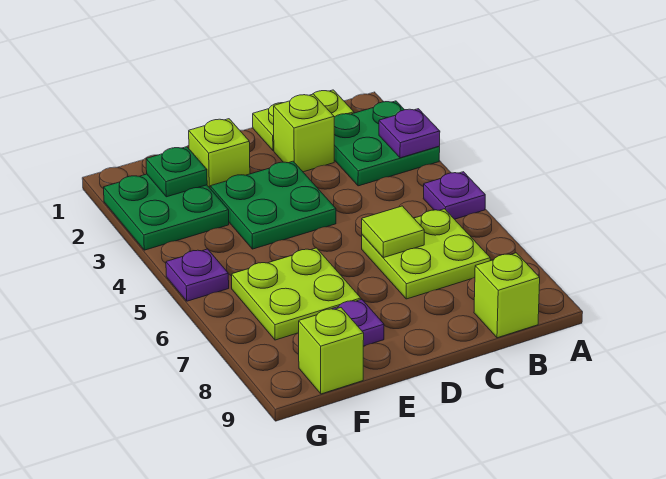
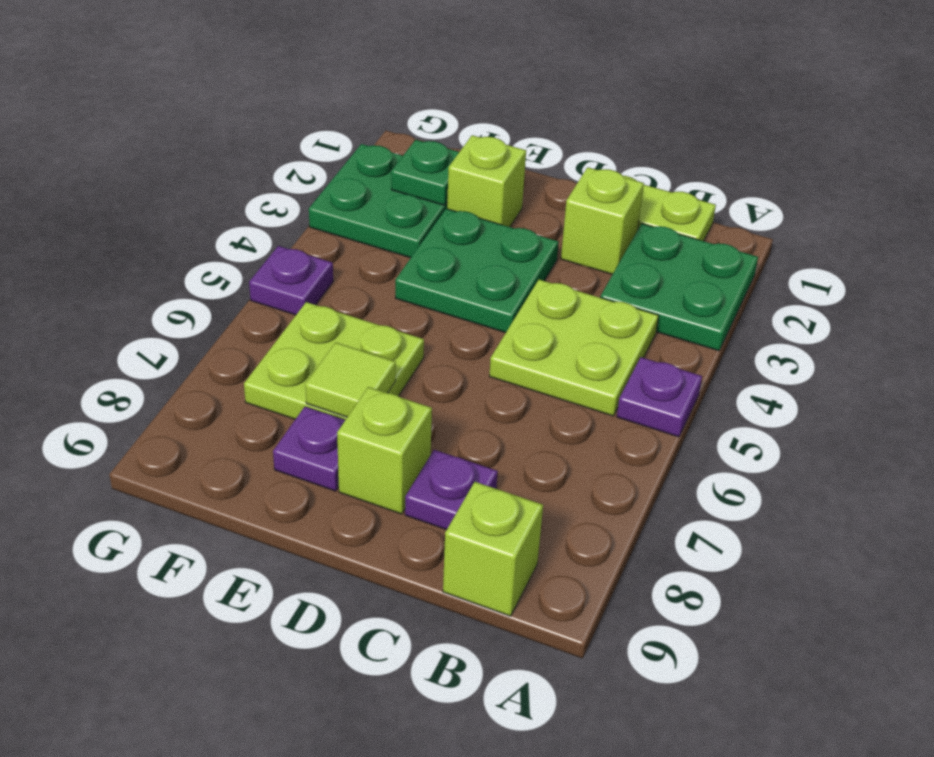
purple plate A3 level 2 -> purple plate C8 level 1
lime plate B6:C7 level 1 -> lime plate B4:C5 level 1
lime tile C6 level 2 -> lime tile E7 level 2
lime brick F9 level 1 -> lime brick D8 level 1

